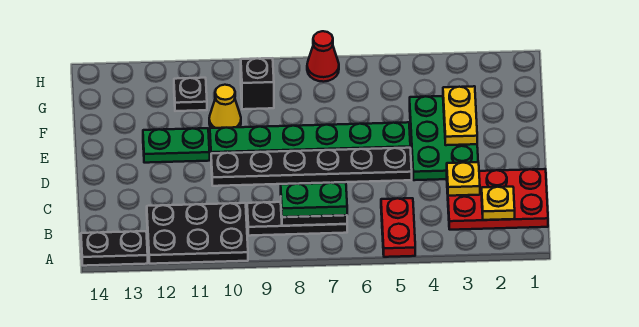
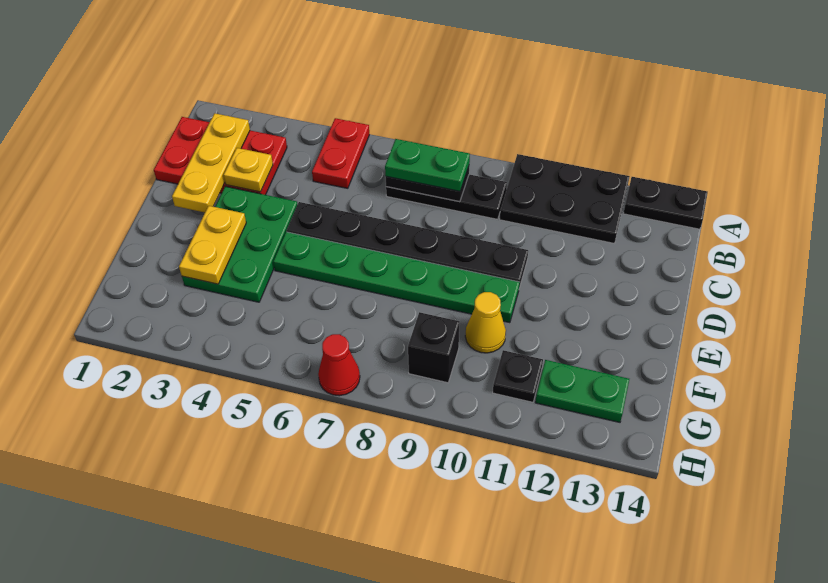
yellow plate B2 level 2 -> yellow plate B2:D2 level 2
green plate E11:E12 level 1 -> green plate G12:G13 level 1

